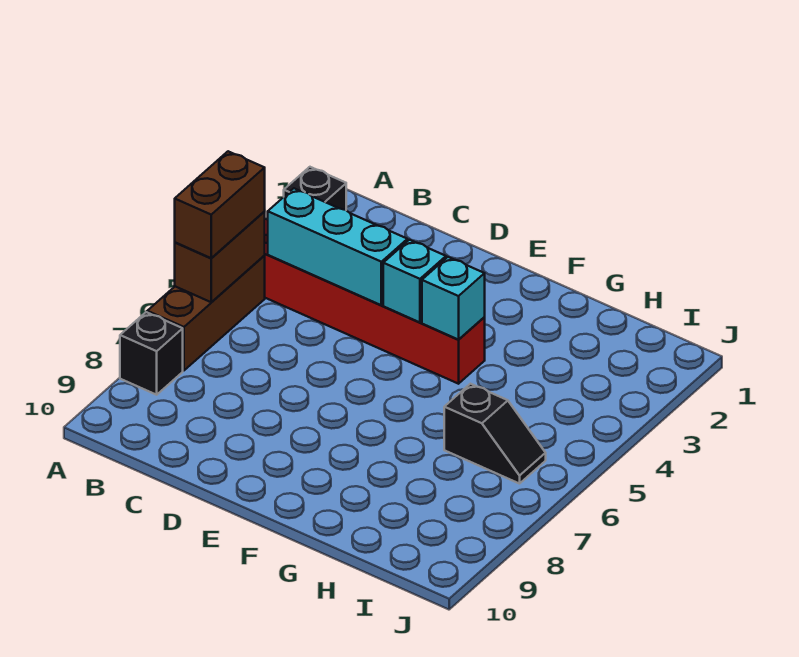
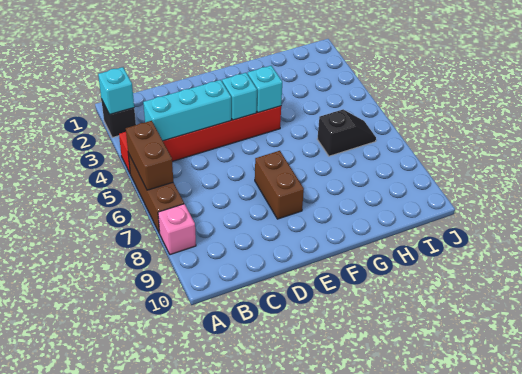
none -> cyan brick A2 level 2
brown brick A5:A6 level 3 -> brown brick E7:E8 level 1
black brick A8 level 1 -> pink brick A8 level 1

